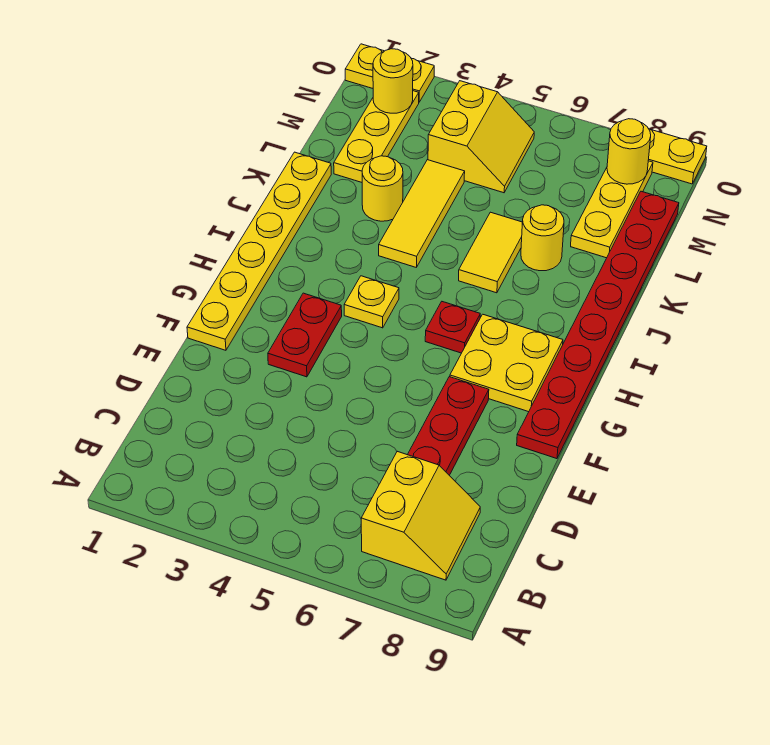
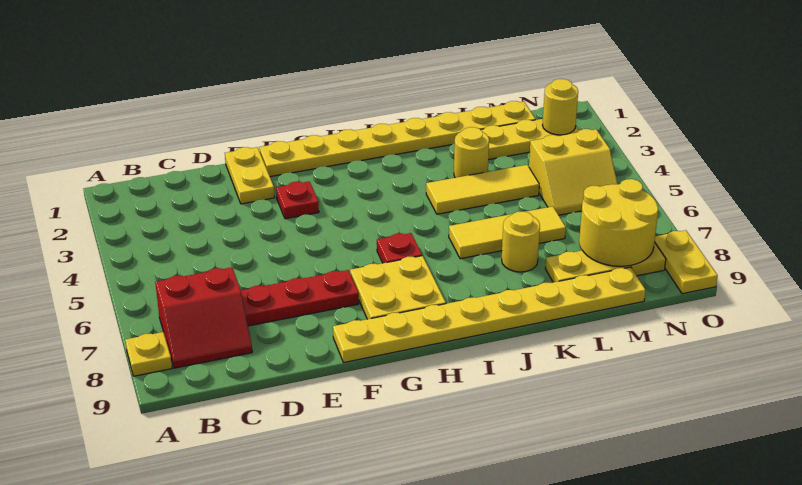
yellow slope B7:C8 level 1 top 7 -> red slope B7:C8 level 1 top 7
yellow plate F1:K1 level 1 -> yellow plate F1:M1 level 1
red plate F3:G3 level 1 -> red plate F3 level 1
red plate F9:M9 level 1 -> yellow plate F9:M9 level 1
yellow plate H4 level 1 -> yellow plate A8 level 1
yellow tile J6:K6 level 1 -> yellow tile J6:L6 level 1
yellow round brick N8 level 2 -> yellow round brick M7:N8 level 2
yellow plate O1:O2 level 1 -> yellow plate E1:E2 level 1

